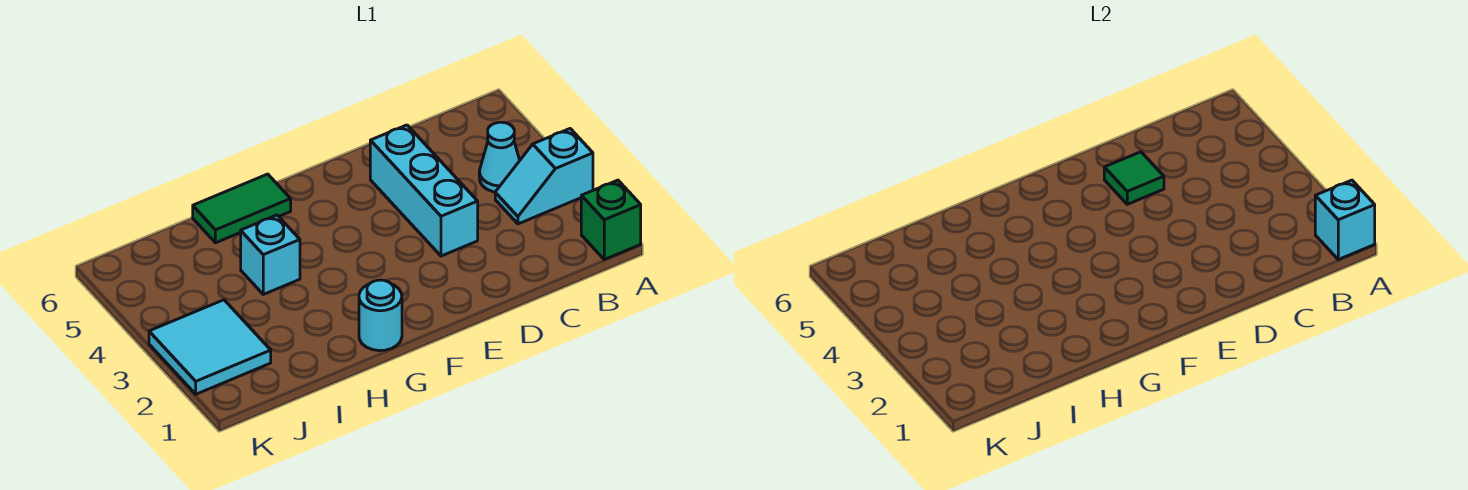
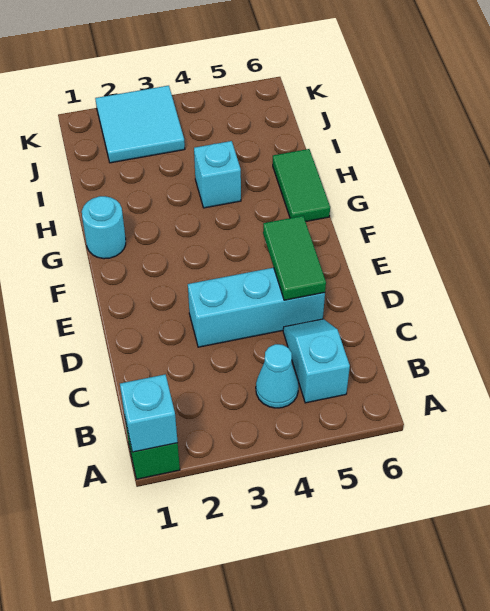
cyan slope A3:B3 level 1 top A -> cyan slope B5:C5 level 1 top B
green tile D5 level 2 -> green tile D5:E5 level 2

